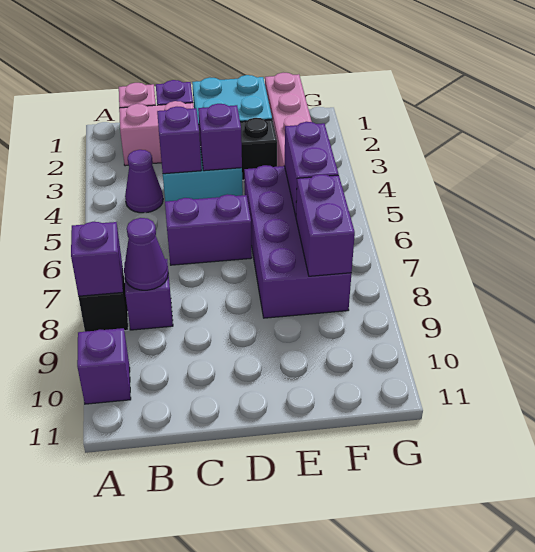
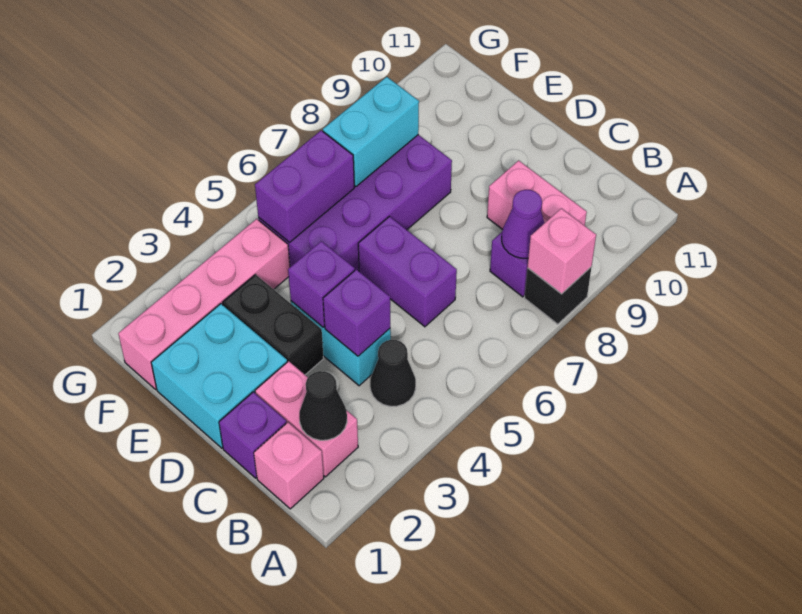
purple brick A8 level 2 -> pink brick A8 level 2
purple brick A10 level 1 -> none
none -> black cone B2 level 2
purple cone B4 level 1 -> black cone B4 level 1
none -> pink brick B9:C9 level 1
purple brick F7:F8 level 2 -> cyan brick F7:F8 level 2

